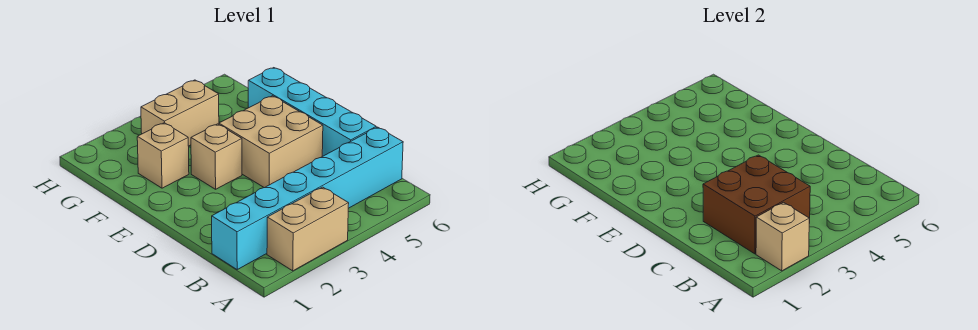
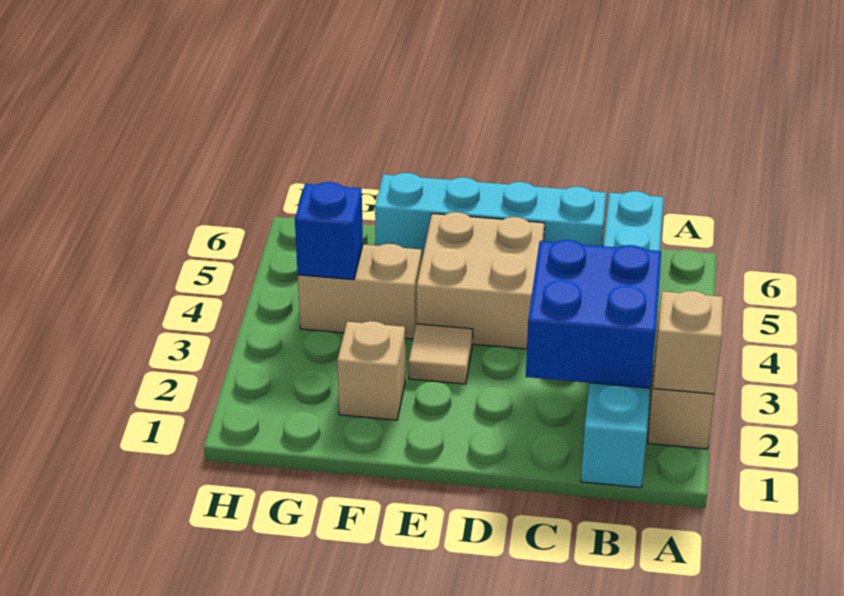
brown brick B2:C3 level 2 -> blue brick B2:C3 level 2
tan brick E3 level 1 -> tan tile E3 level 1
tan brick G3:G4 level 1 -> tan brick F4:G4 level 1
none -> blue brick G4 level 2

